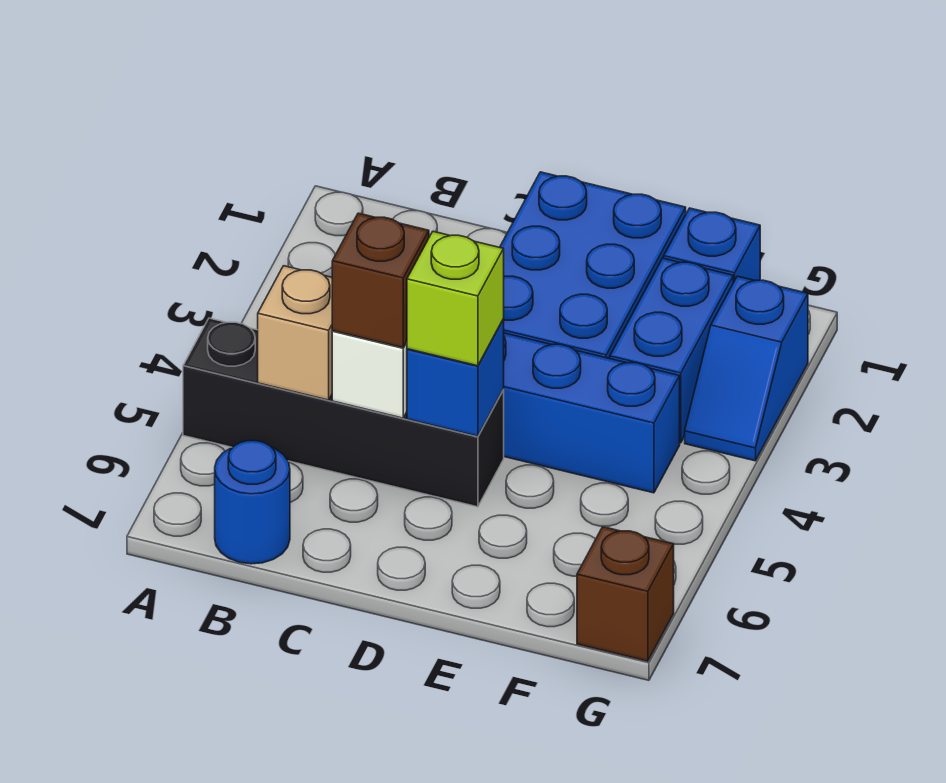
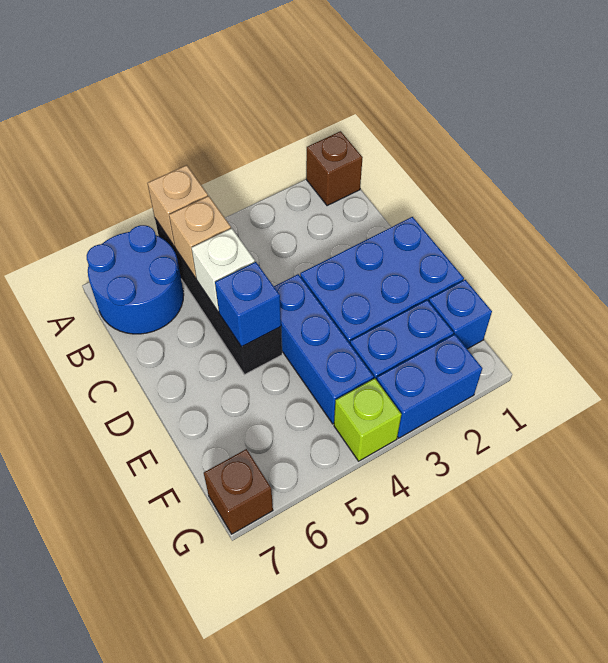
none -> tan brick A5 level 2
blue round brick B7 level 1 -> blue round brick A6:B7 level 1
brown brick C5 level 3 -> brown brick A1 level 1
lime brick D5 level 3 -> lime brick G4 level 1
blue slope G2:G3 level 1 top 2 -> blue brick G2:G3 level 1

